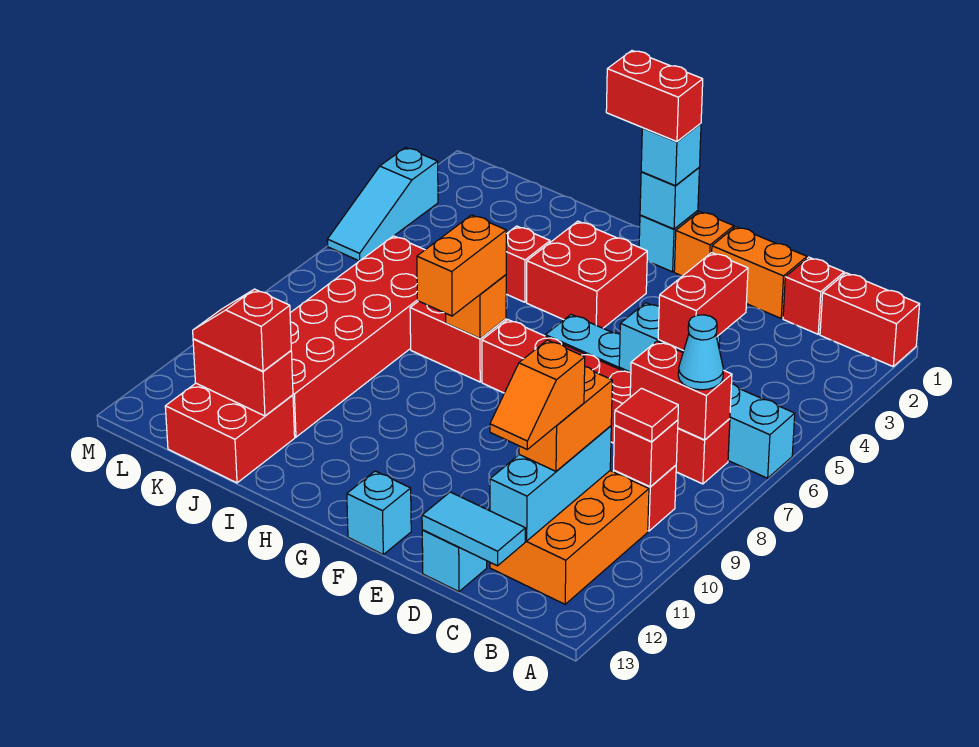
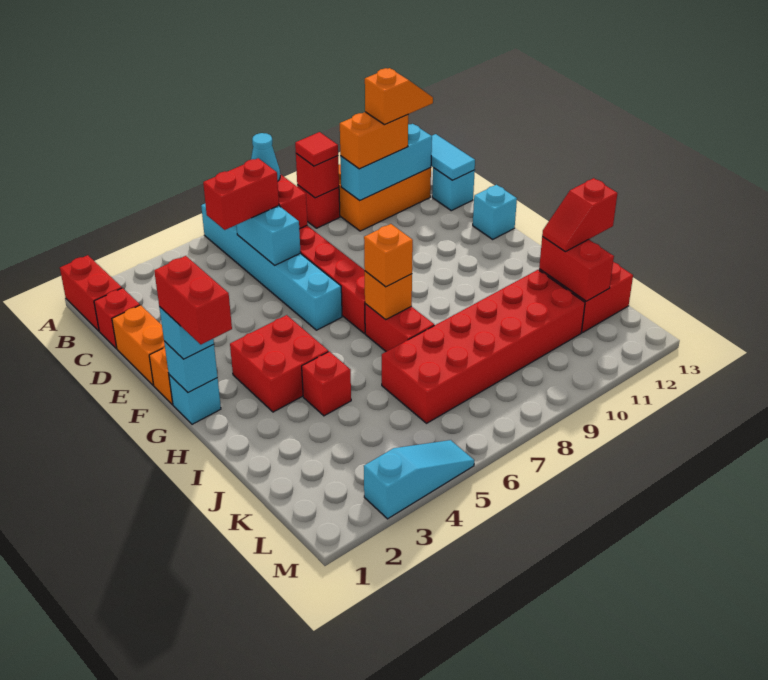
orange brick H7:H8 level 3 -> orange brick H7 level 3
red slope J12:K12 level 3 top J -> red slope J12:J13 level 3 top 13

